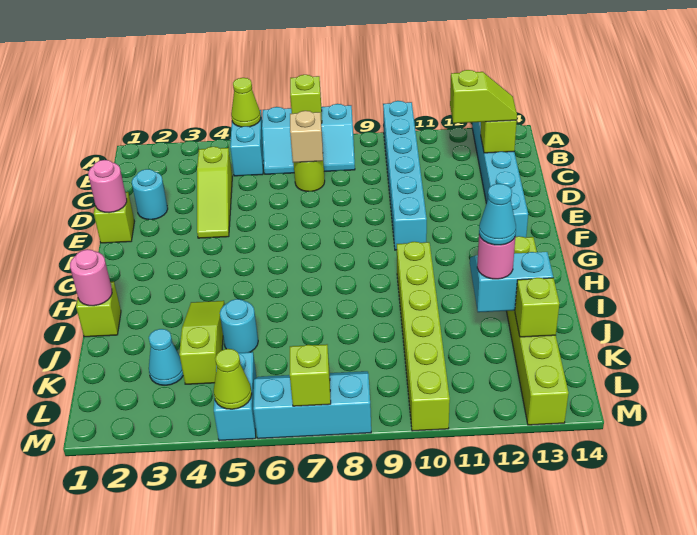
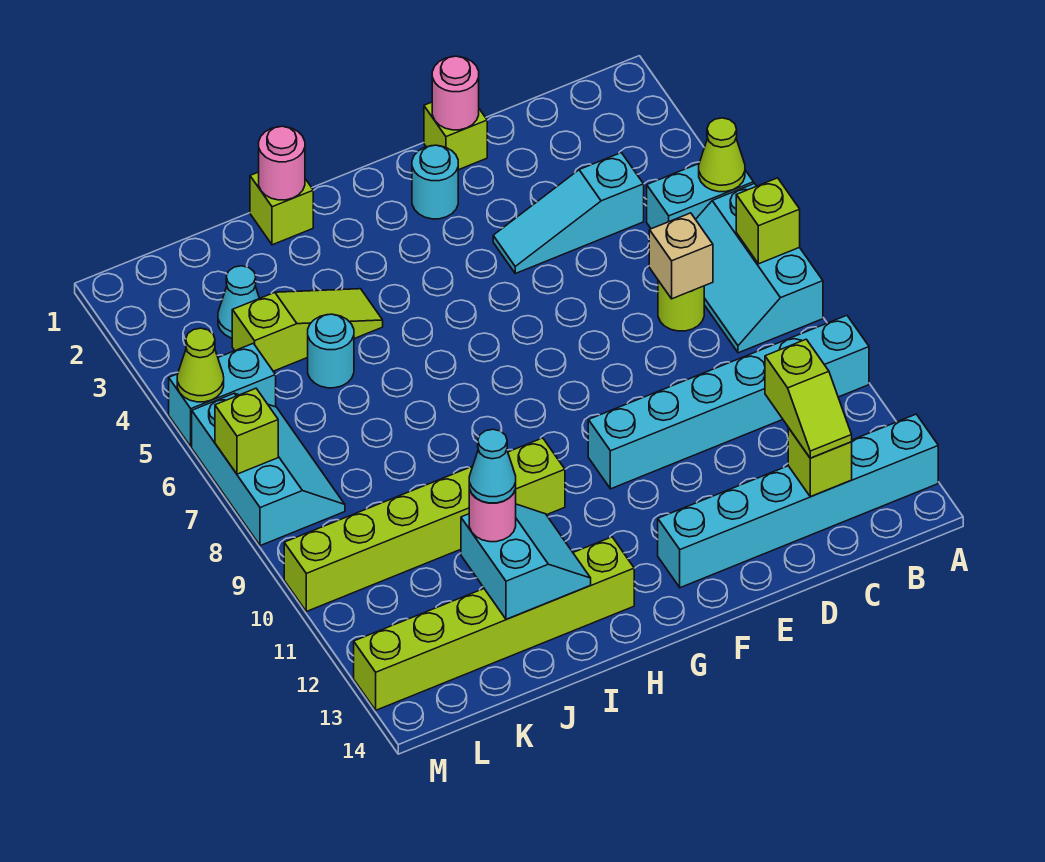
lime slope C4:E4 level 1 top C -> cyan slope C4:E4 level 1 top C
cyan round brick D2 level 1 -> cyan round brick F2 level 1
lime brick K13 level 2 -> none

